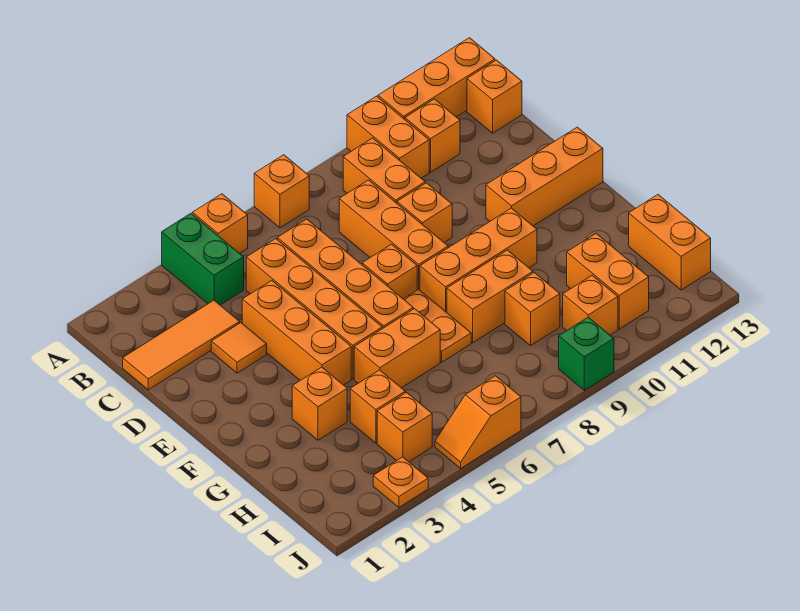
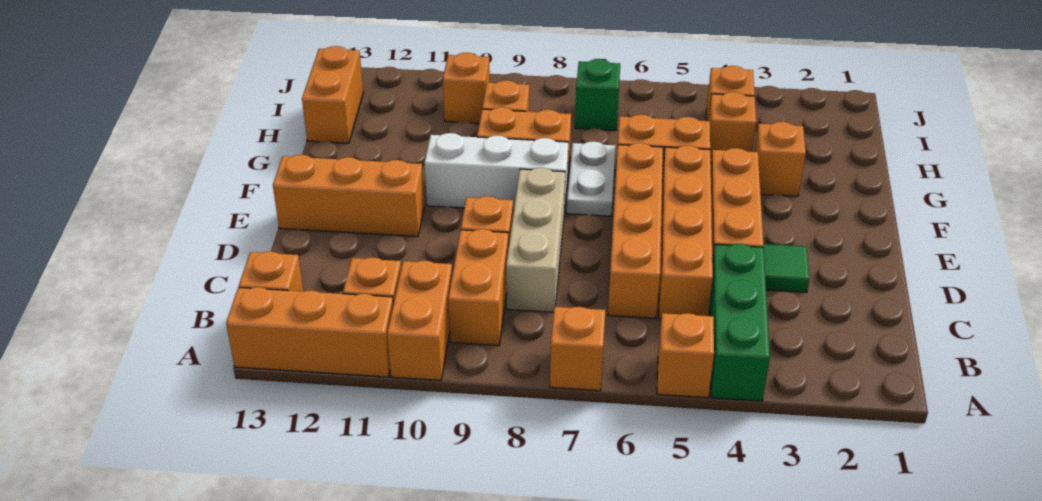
green brick A4:B4 level 1 -> green brick A4:C4 level 1
orange tile C1:C3 level 1 -> none
orange brick C8:E8 level 1 -> tan brick C8:E8 level 1
orange tile D3 level 1 -> green tile D3 level 1
orange brick E7 level 1 -> none
orange plate F7:G7 level 1 -> white plate F7:G7 level 1
orange brick F8:F10 level 1 -> white brick F8:F10 level 1
orange brick H11:I11 level 1 -> none
orange plate J3 level 1 -> none
orange slope J5:J6 level 1 top 6 -> none
green brick J9 level 1 -> green brick I7 level 1

